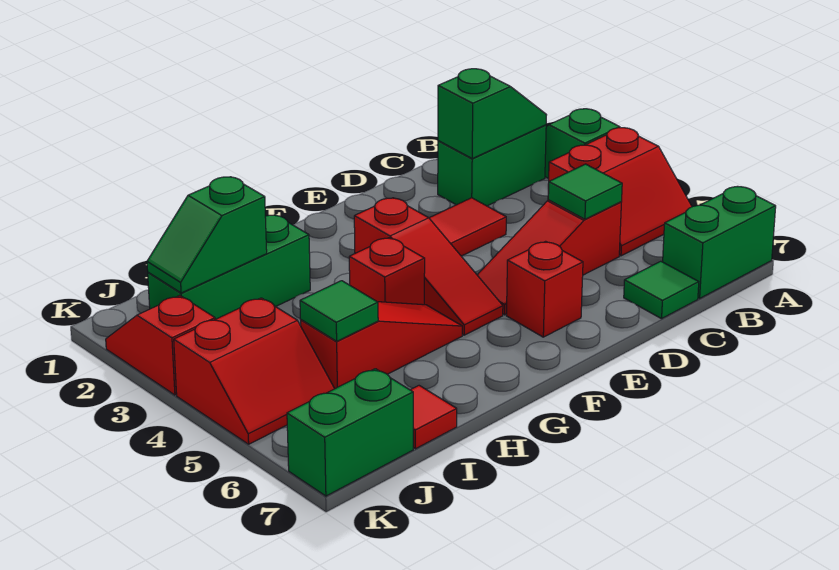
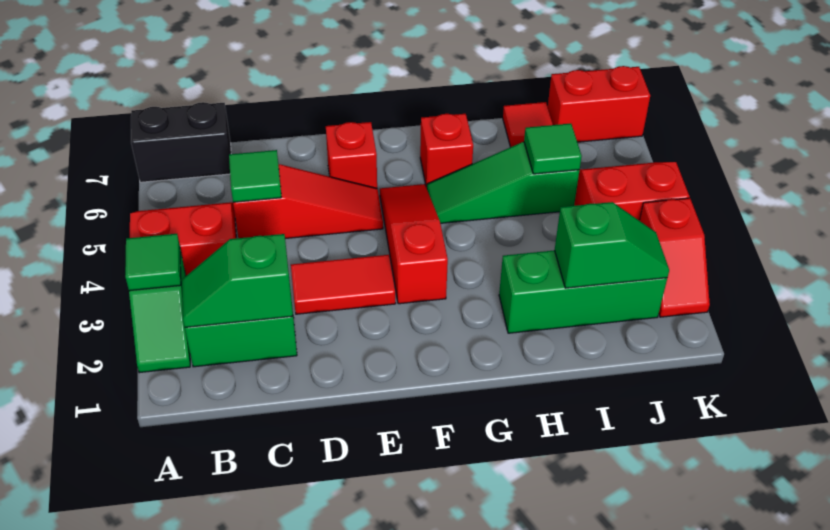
green brick A7:B7 level 1 -> black brick A7:B7 level 1
green tile C7 level 1 -> green tile A3 level 2
red brick G4 level 1 -> red brick G6 level 1
red slope G5:I5 level 1 top I -> green slope G5:I5 level 1 top I
green brick J7:K7 level 1 -> red brick J7:K7 level 1

